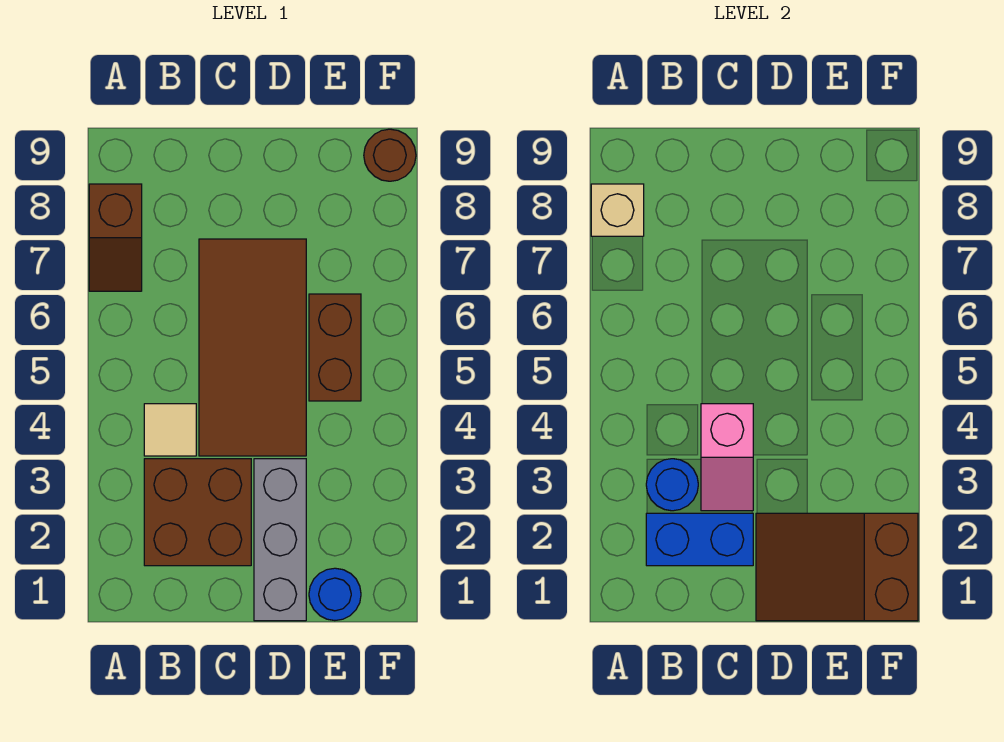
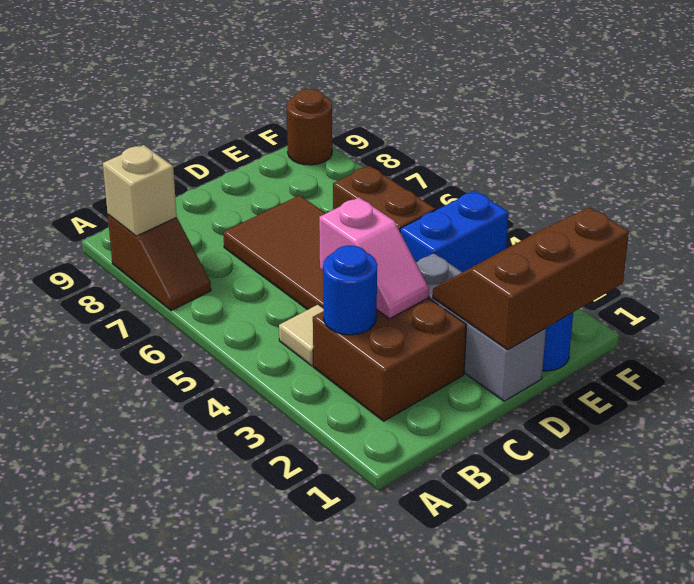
blue brick B2:C2 level 2 -> blue brick E4:F4 level 1
brown slope D1:F2 level 2 top F -> brown slope D1:F2 level 2 top 1

